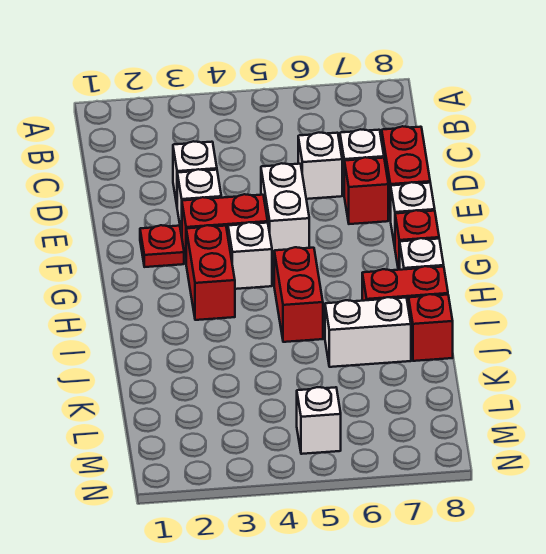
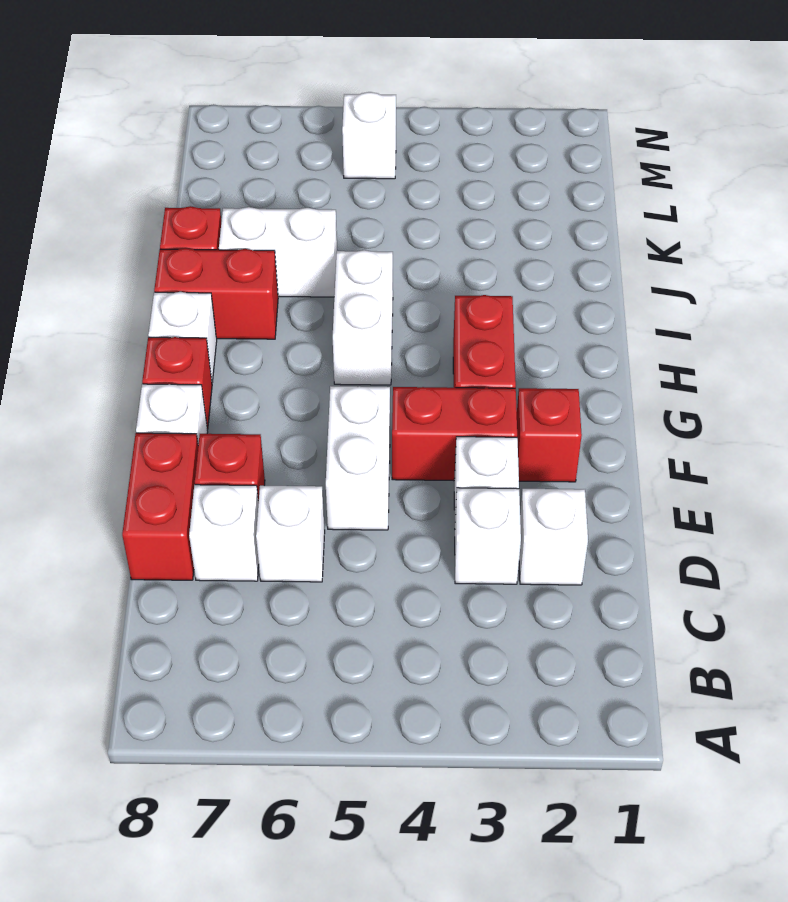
red plate F2 level 1 -> red brick F2 level 1
white brick G4 level 1 -> white brick D2 level 1
red brick H5:I5 level 1 -> white brick H5:I5 level 1

